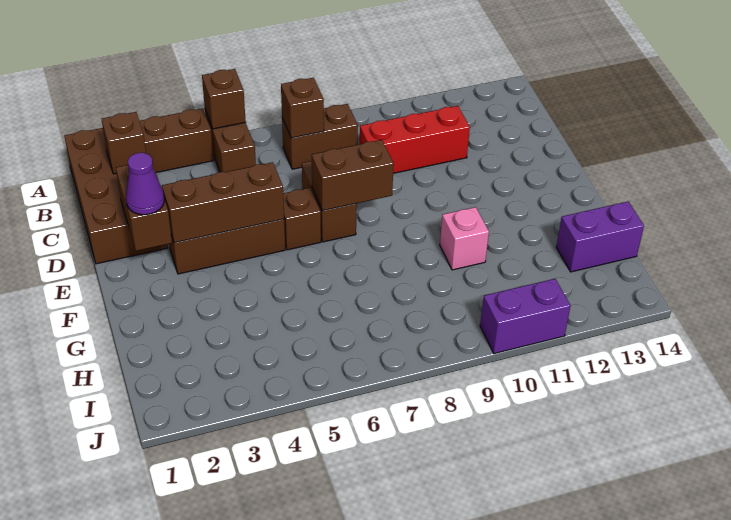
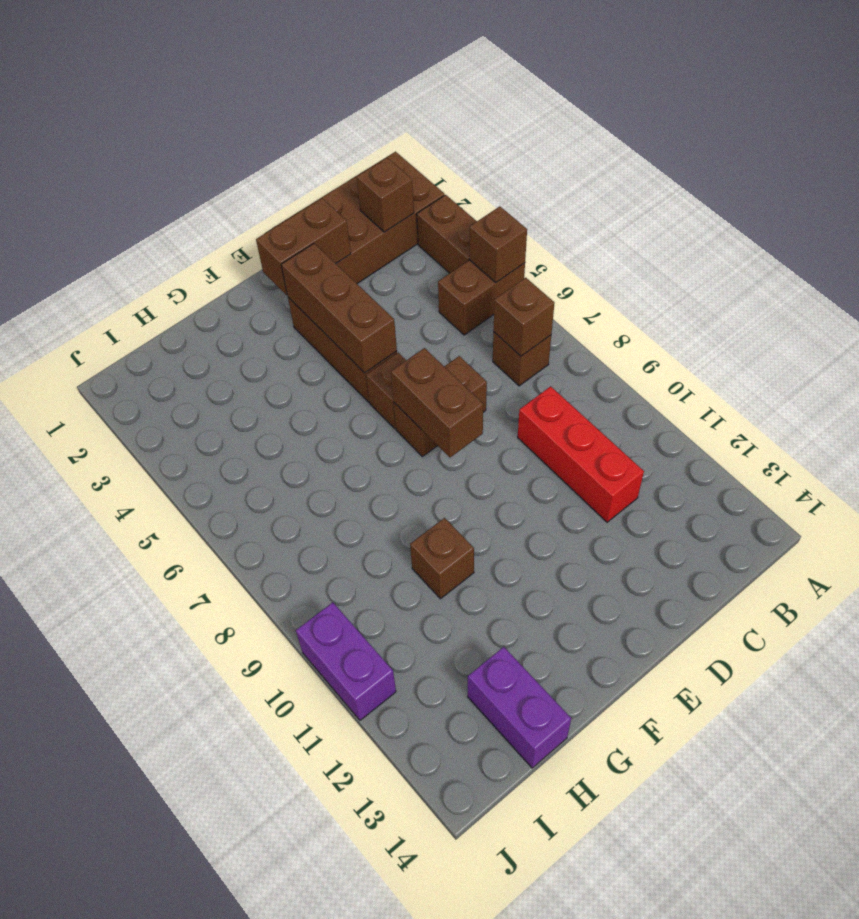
brown brick B7:B8 level 1 -> brown brick B7 level 1
purple cone E2 level 3 -> none
pink brick G10 level 1 -> brown brick G10 level 1

